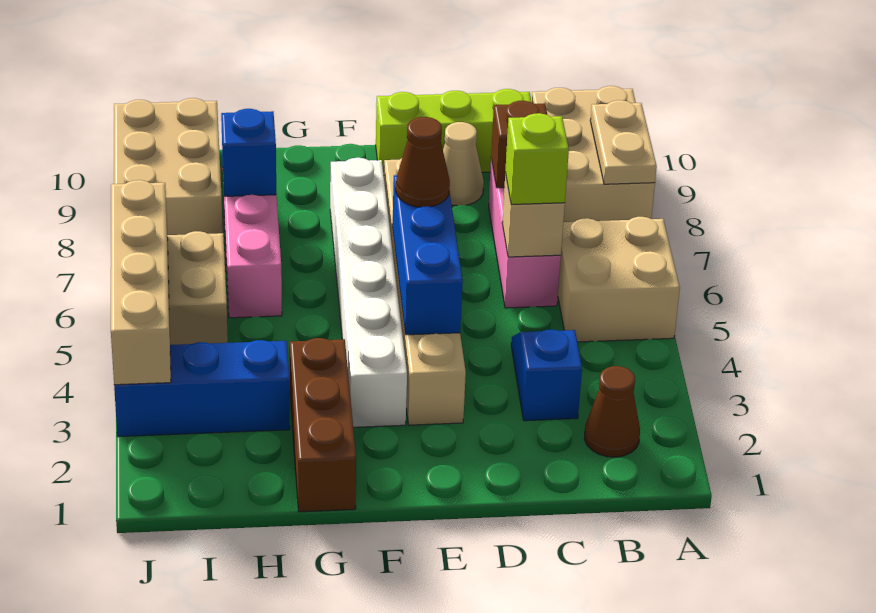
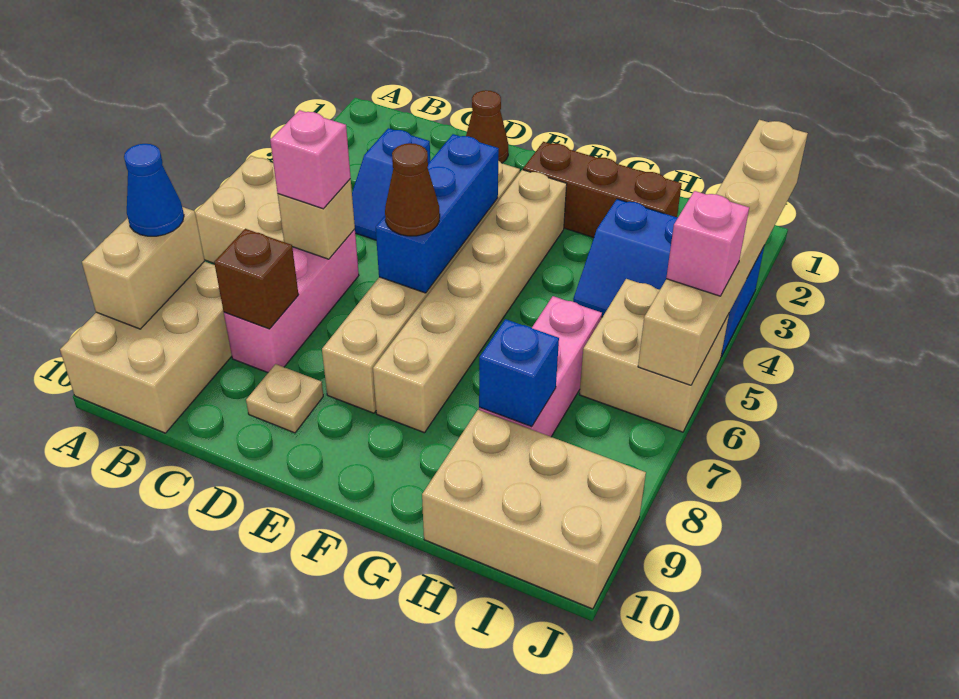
tan plate A8:A9 level 2 -> tan brick A8:A9 level 2
none -> blue cone A8 level 3
brown cone B2 level 1 -> brown cone D1 level 1
lime brick C6 level 3 -> pink brick C6 level 3
lime brick C10:E10 level 1 -> none
tan cone D9 level 1 -> tan plate D9 level 1
white brick F3:F8 level 1 -> tan brick F3:F8 level 1
brown brick G1:G3 level 1 -> brown brick F2:H2 level 1
tan brick I8:J10 level 1 -> tan brick H9:J10 level 1
tan brick J3:J6 level 2 -> tan brick J1:J6 level 2
none -> pink brick J5 level 3

